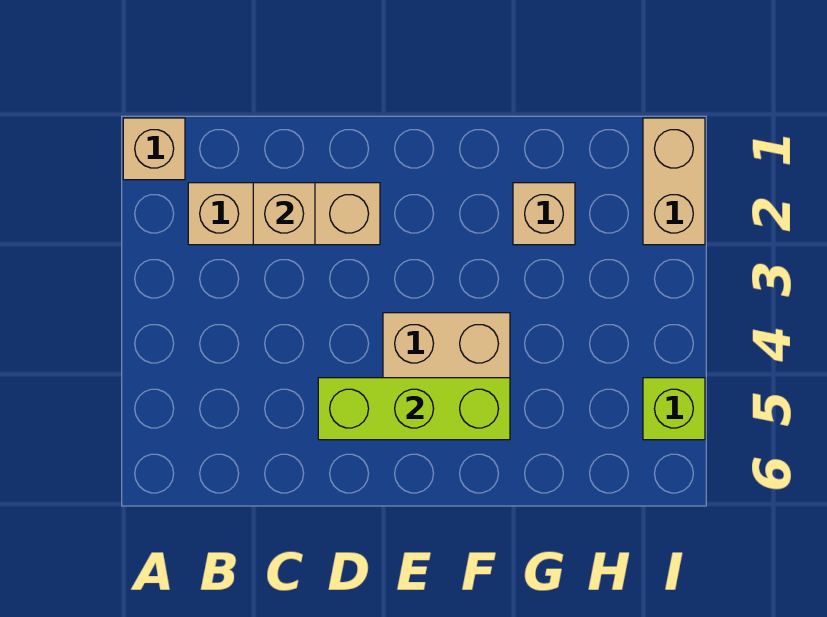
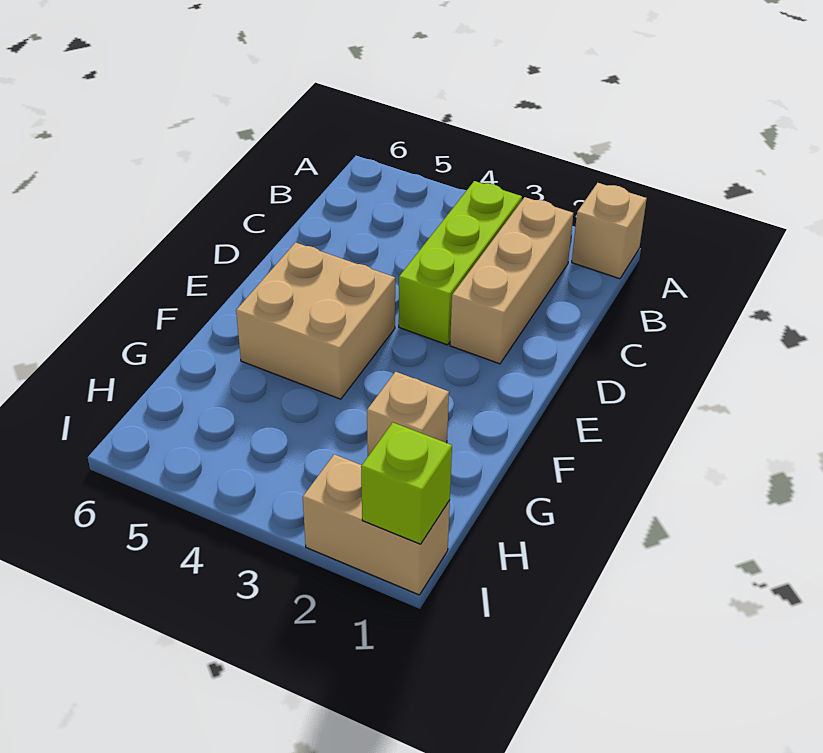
tan brick C2 level 2 -> none
lime brick D5:F5 level 2 -> lime brick B3:D3 level 1
lime brick I5 level 1 -> lime brick I1 level 2

